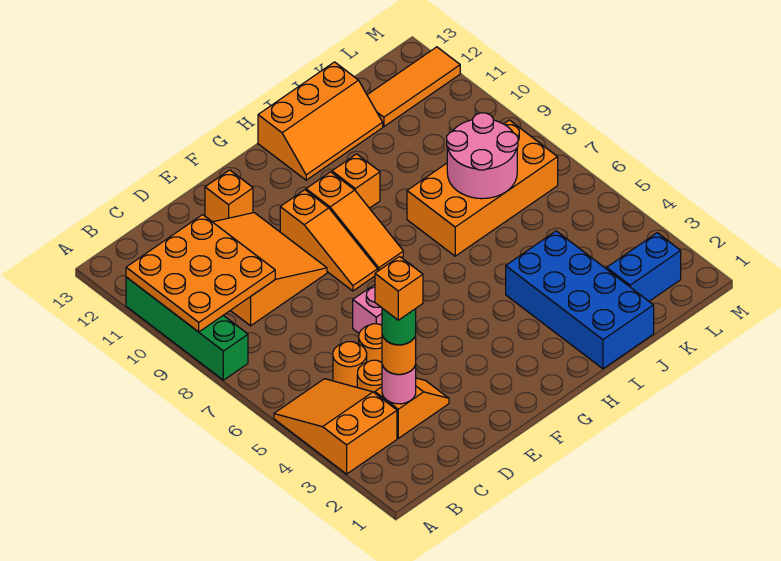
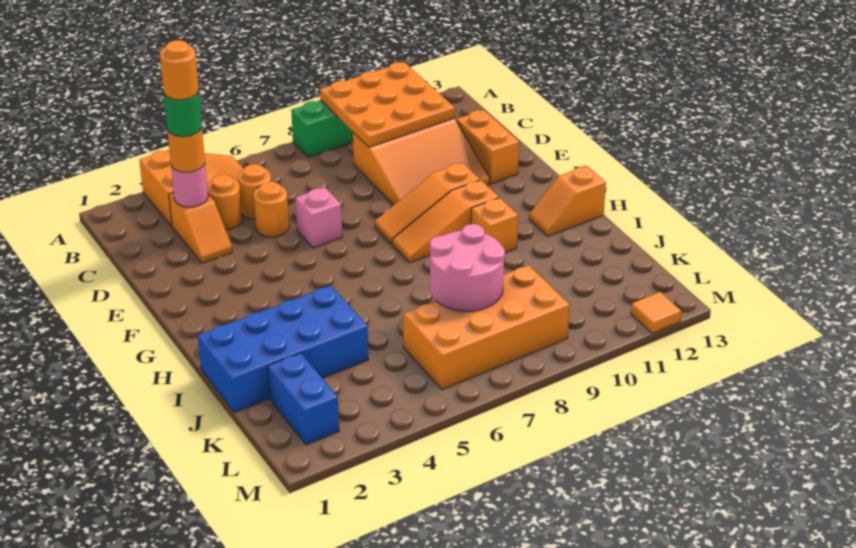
orange brick C3 level 5 -> orange round brick C3 level 5
orange brick E12 level 1 -> orange brick D12:E12 level 1
orange slope H12:J13 level 1 top 13 -> orange slope H12:H13 level 1 top 13
orange brick I7:L8 level 1 -> orange brick K6:L9 level 1
orange tile K12:M12 level 1 -> orange tile M12 level 1

